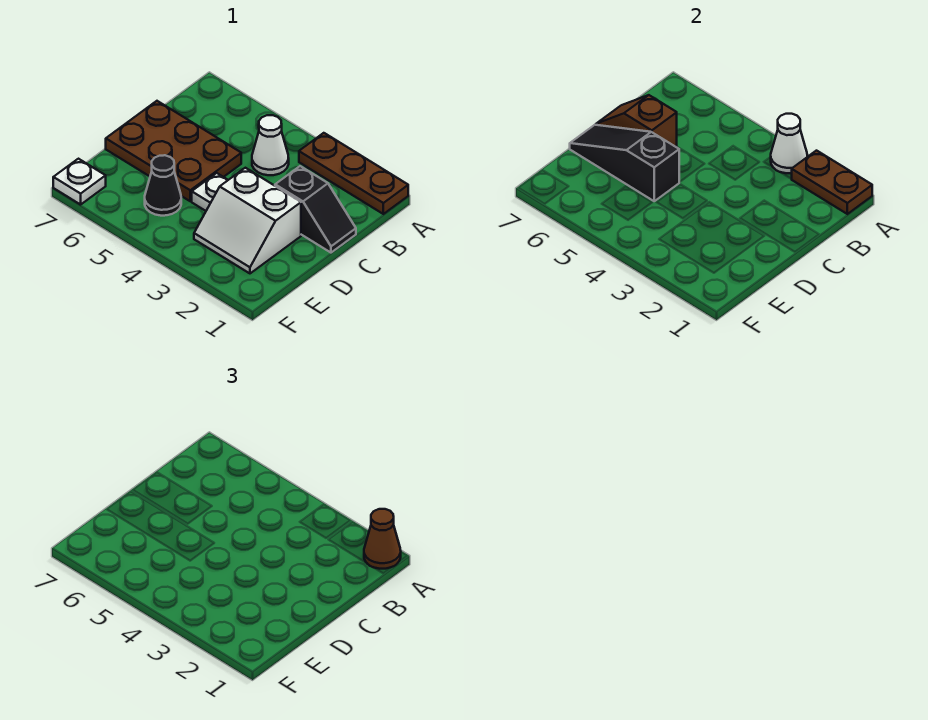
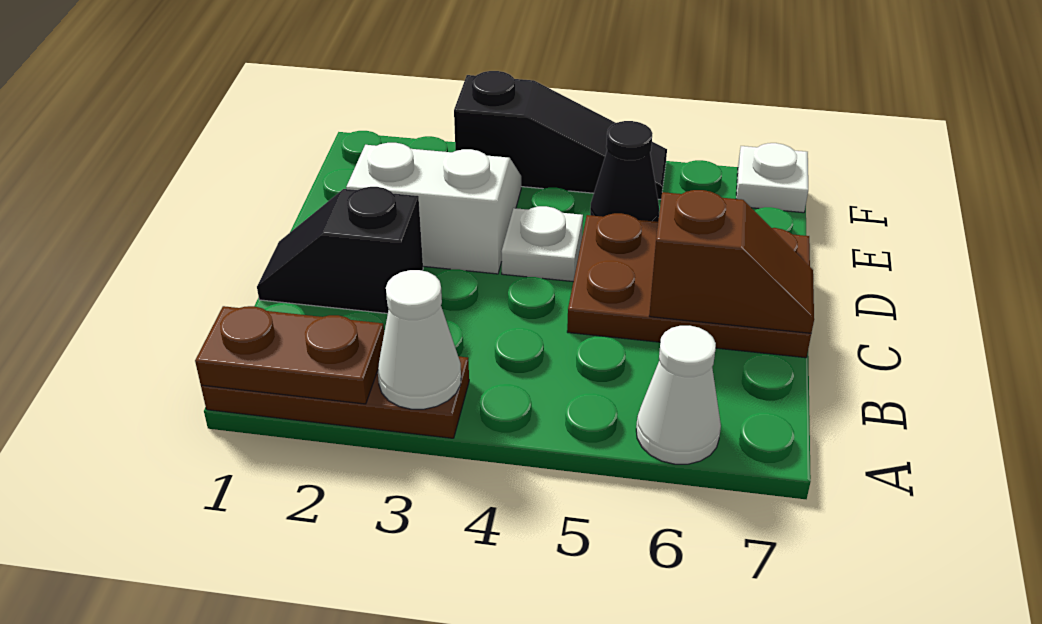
brown cone A1 level 3 -> none
white cone B4 level 1 -> white cone A6 level 1
black slope D5:D7 level 2 top 5 -> black slope F3:F5 level 1 top 3

